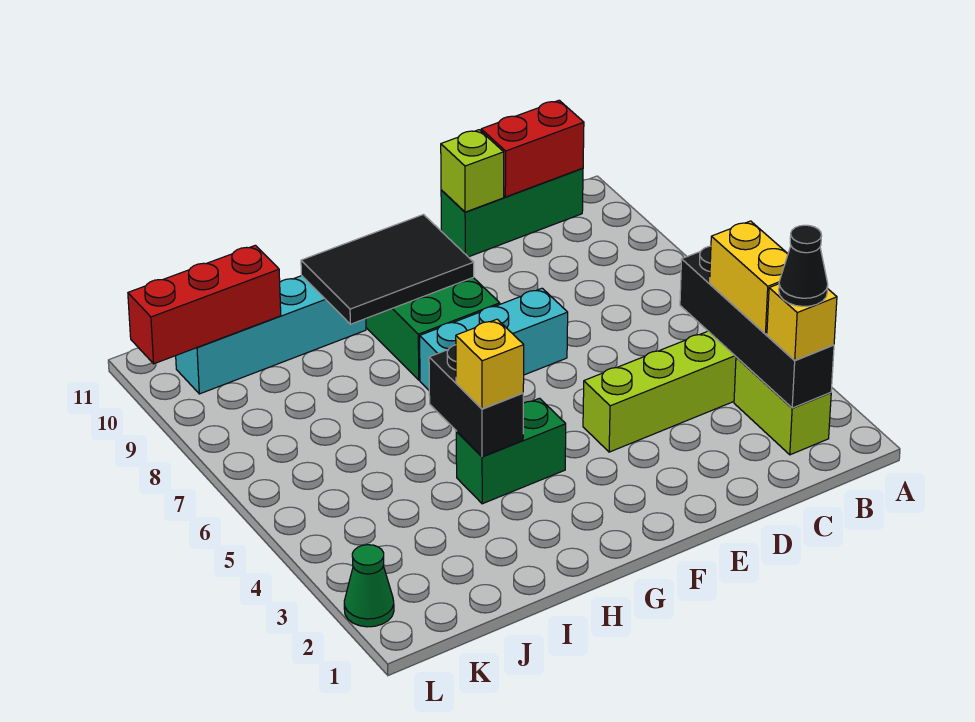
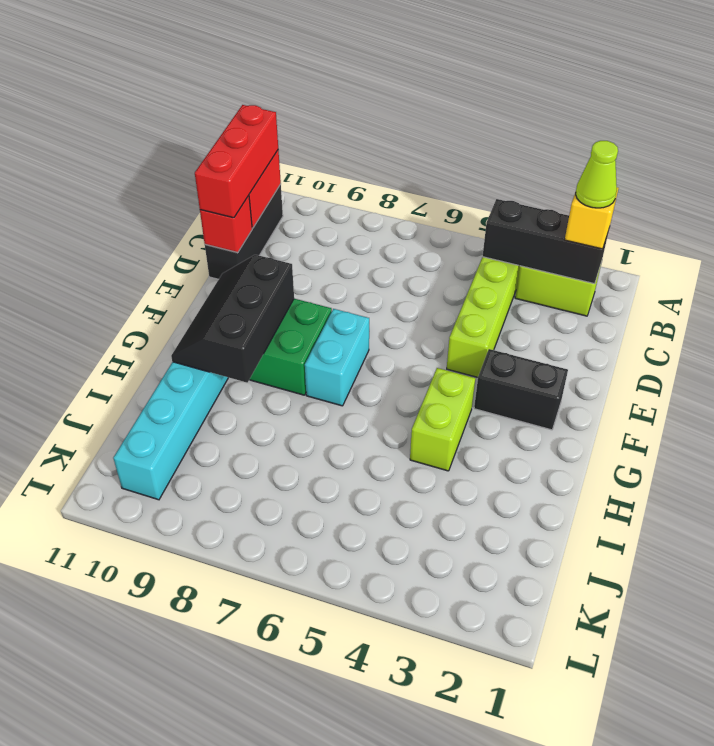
black brick B2:B5 level 2 -> black brick B2:B4 level 2
black cone B2 level 4 -> lime cone B2 level 4
yellow brick B3:B4 level 3 -> none
green brick B11:D11 level 1 -> black brick B11:D11 level 1
lime brick D11 level 2 -> red brick D11 level 2
cyan brick E7:G7 level 1 -> cyan brick F7:G7 level 1
black tile F9:H10 level 2 -> black slope F9:H10 level 2 top 9
green brick G4:H4 level 1 -> lime brick G4:H4 level 1
black brick H4:H5 level 2 -> black brick F2:F3 level 1
yellow brick H4 level 3 -> none
red brick J10:L10 level 2 -> red brick B11:D11 level 3
green cone L2 level 1 -> none

